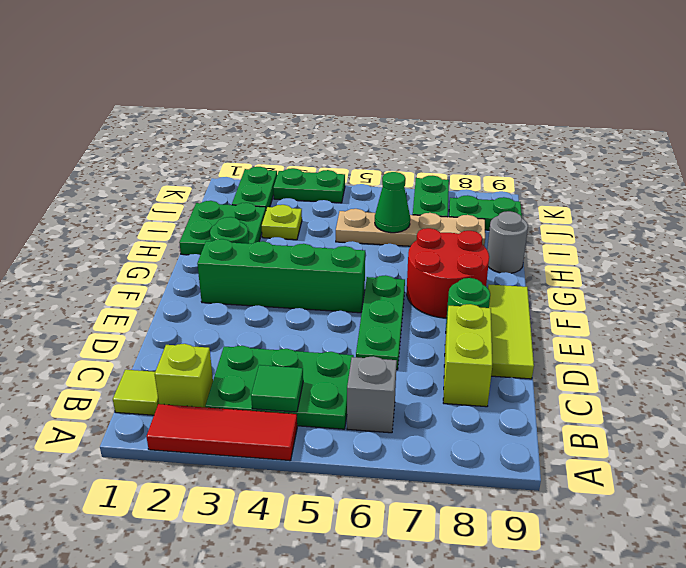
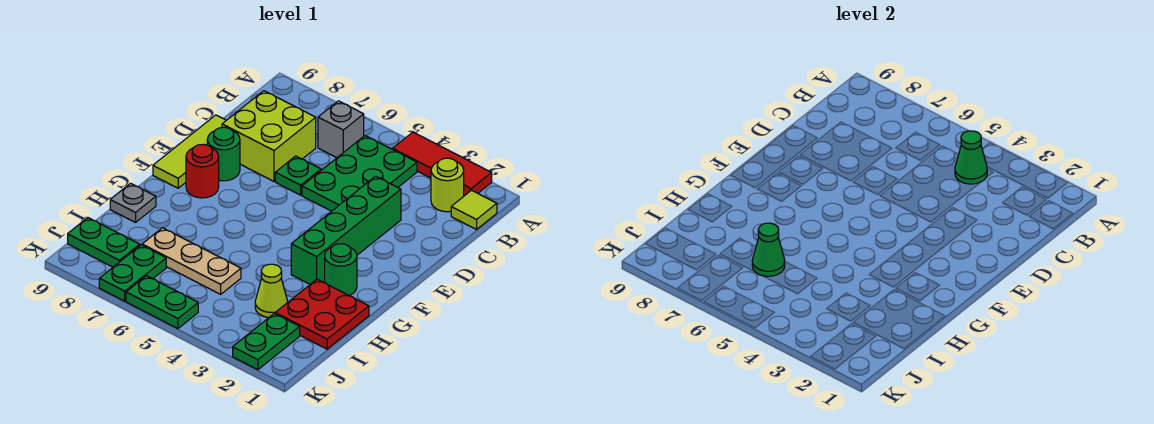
lime brick B2 level 1 -> lime round brick B2 level 1
green plate B3:C5 level 1 -> green plate B4:D5 level 1
green tile B4 level 2 -> green cone B4 level 2
lime brick C8:D8 level 1 -> lime brick C7:D8 level 1
green plate D6:F6 level 1 -> green plate D6 level 1
green brick F2:F5 level 1 -> green brick D3:G3 level 1
red round brick F7:G8 level 1 -> red round brick F8 level 1
green plate H1:I2 level 1 -> red plate H1:I2 level 1
grey round brick H9 level 1 -> grey plate H9 level 1
lime plate I3 level 1 -> lime cone I3 level 1
tan plate I5:I8 level 1 -> tan plate I5:I7 level 1
green plate K3:K4 level 1 -> green plate K5:K6 level 1

